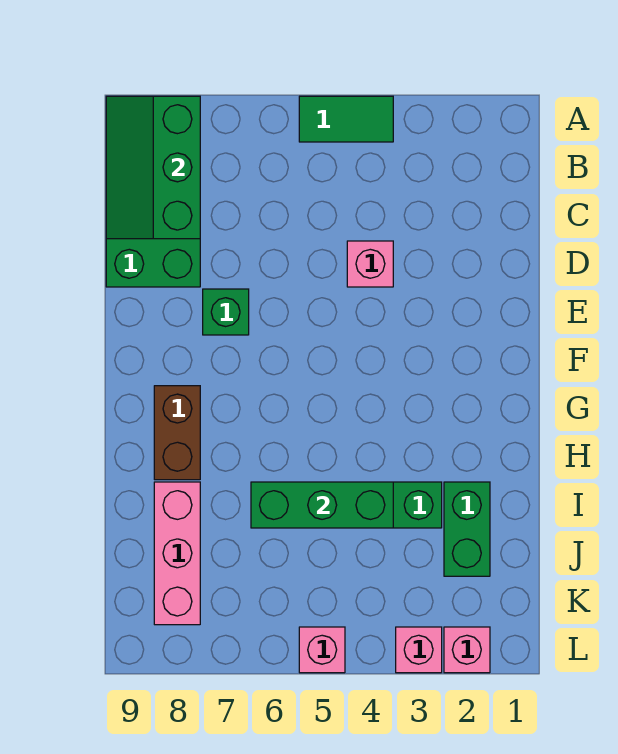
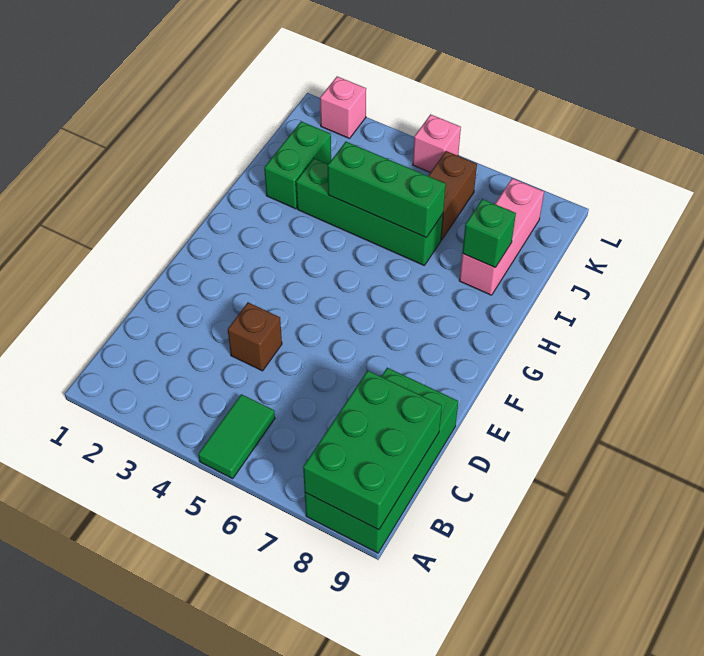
green tile A4:A5 level 1 -> green tile A5:B5 level 1
green slope A8:C9 level 2 top 8 -> green brick A8:C9 level 2
pink brick D4 level 1 -> brown brick D4 level 1
green brick E7 level 1 -> green brick I8 level 2
brown brick G8:H8 level 1 -> brown brick J6:K6 level 1
pink brick L3 level 1 -> none

